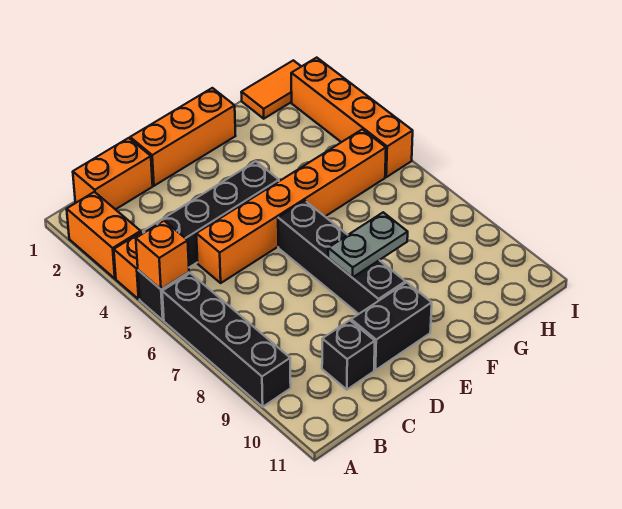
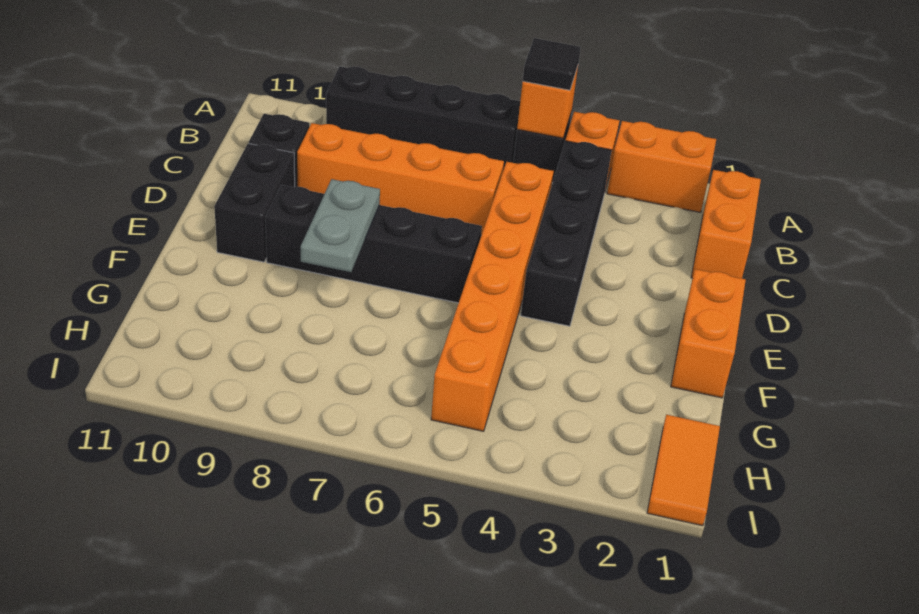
none -> black tile A5 level 3
orange brick D1:F1 level 1 -> orange brick E1:F1 level 1
orange brick I2:I5 level 1 -> orange brick C6:C9 level 1

